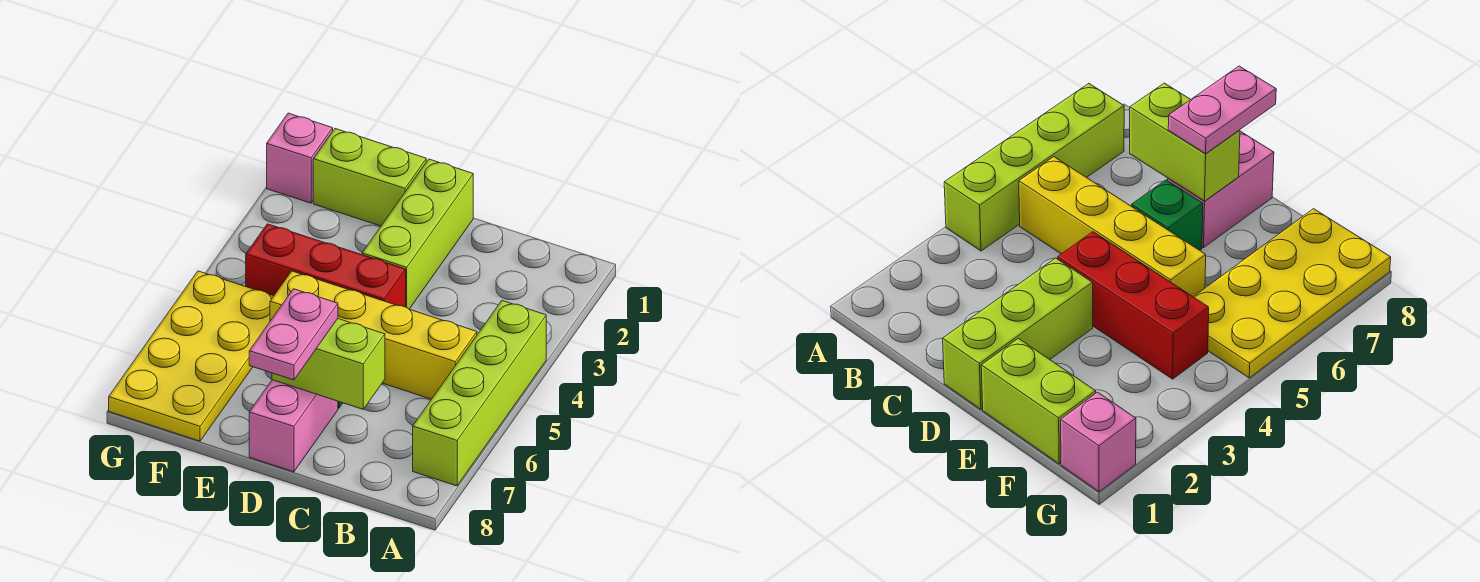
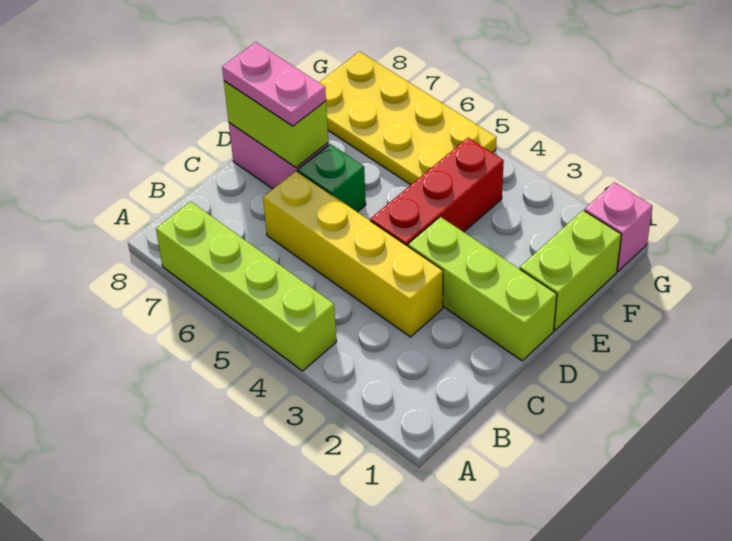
yellow brick B5:E5 level 1 -> yellow brick C3:C6 level 1
lime brick C7:D7 level 2 -> lime brick D7:D8 level 2

